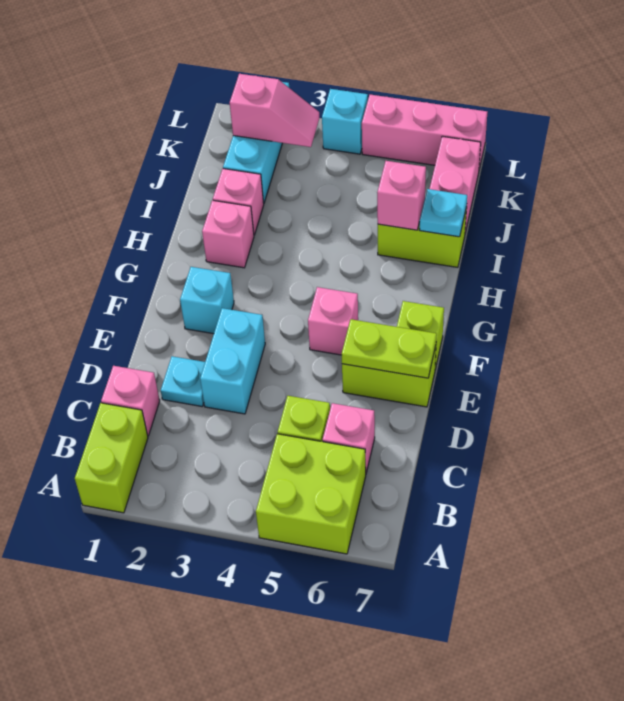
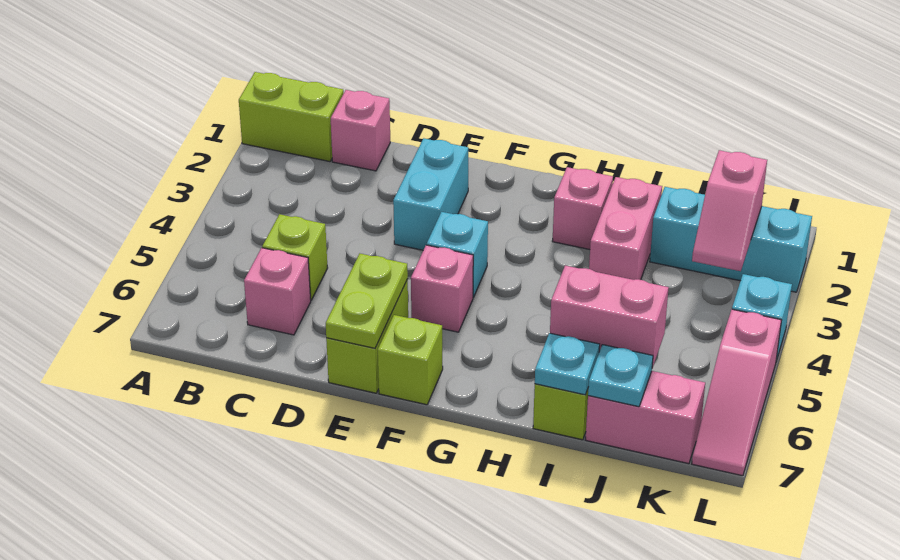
lime brick A5:B6 level 1 -> none
cyan plate D2 level 1 -> cyan plate J7 level 2
cyan brick D3:E3 level 1 -> cyan brick E2:E3 level 1
cyan brick F2 level 1 -> cyan brick F4 level 1
pink brick I2 level 1 -> pink brick I2:I3 level 1
pink brick I6 level 2 -> pink brick I6:J6 level 2
pink brick L5:L7 level 1 -> pink slope L5:L7 level 1 top 5

